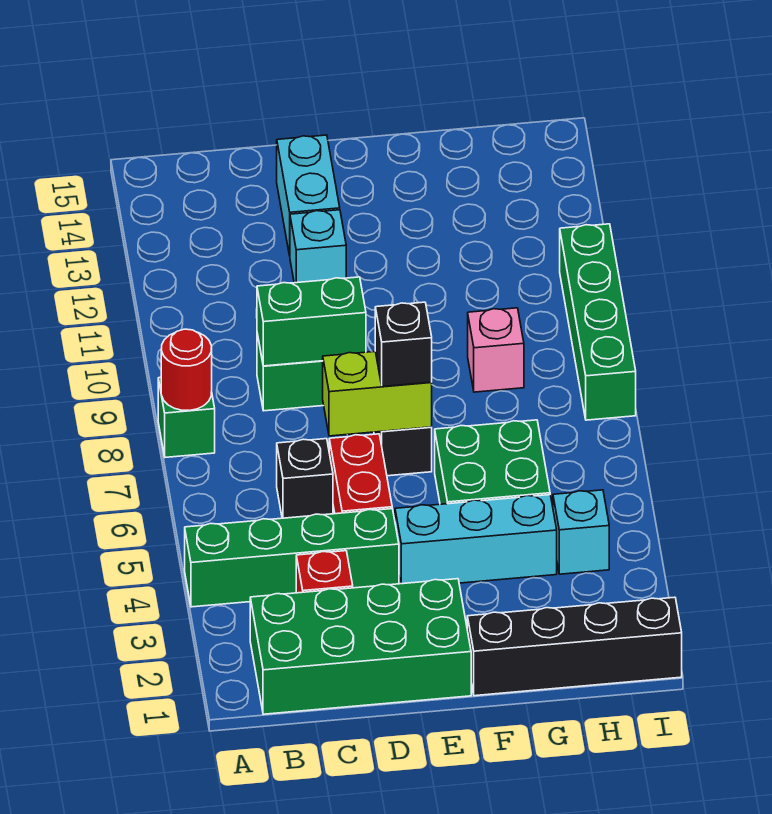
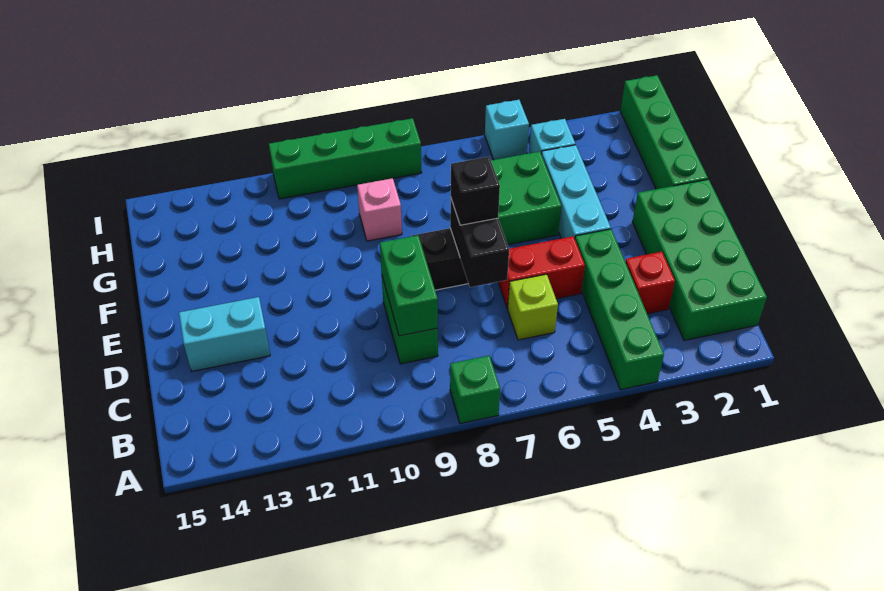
red round brick A8 level 2 -> none
black brick C6 level 1 -> lime brick C6 level 1
lime brick D7:E7 level 2 -> black brick D7:E7 level 2
cyan brick D12 level 1 -> cyan brick I5 level 1
black brick F1:I1 level 1 -> green brick F1:I1 level 1

